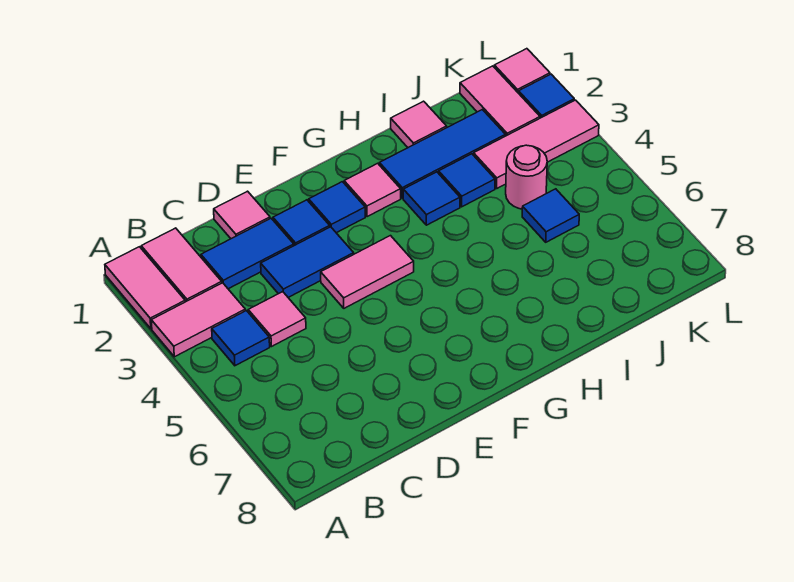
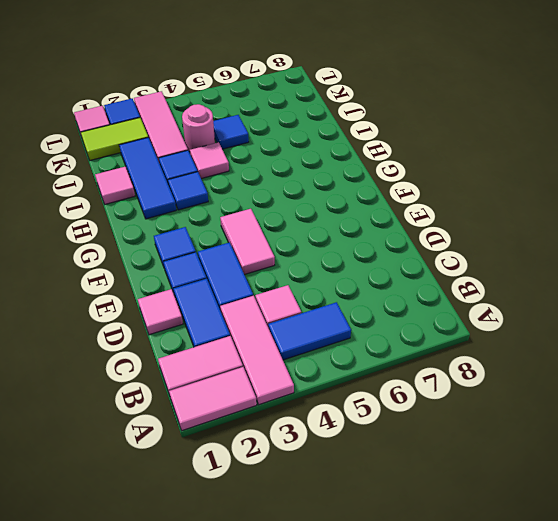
pink tile A3:B3 level 1 -> pink tile A3:C3 level 1
blue tile B4 level 1 -> blue tile B4:B5 level 1
pink tile G2 level 1 -> pink tile I4 level 1
pink tile K1:K2 level 1 -> lime tile K1:K2 level 1

